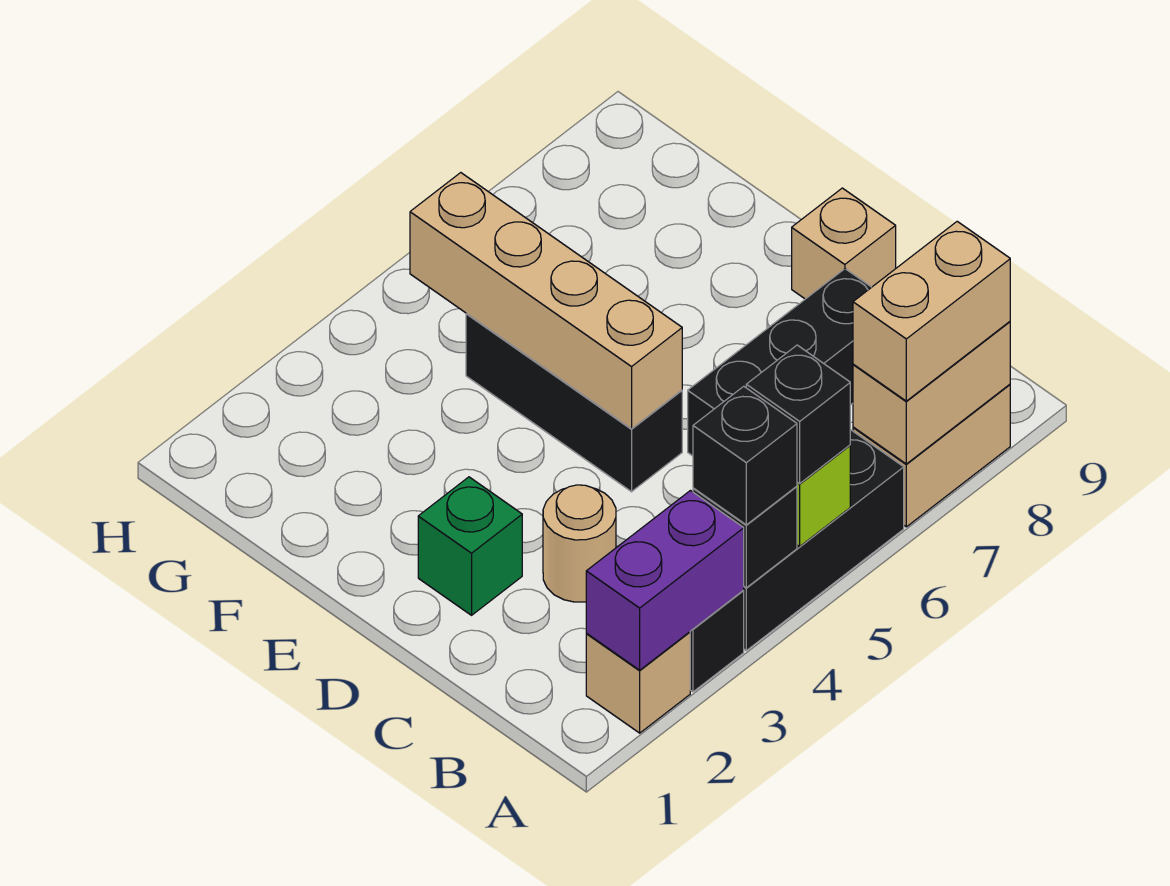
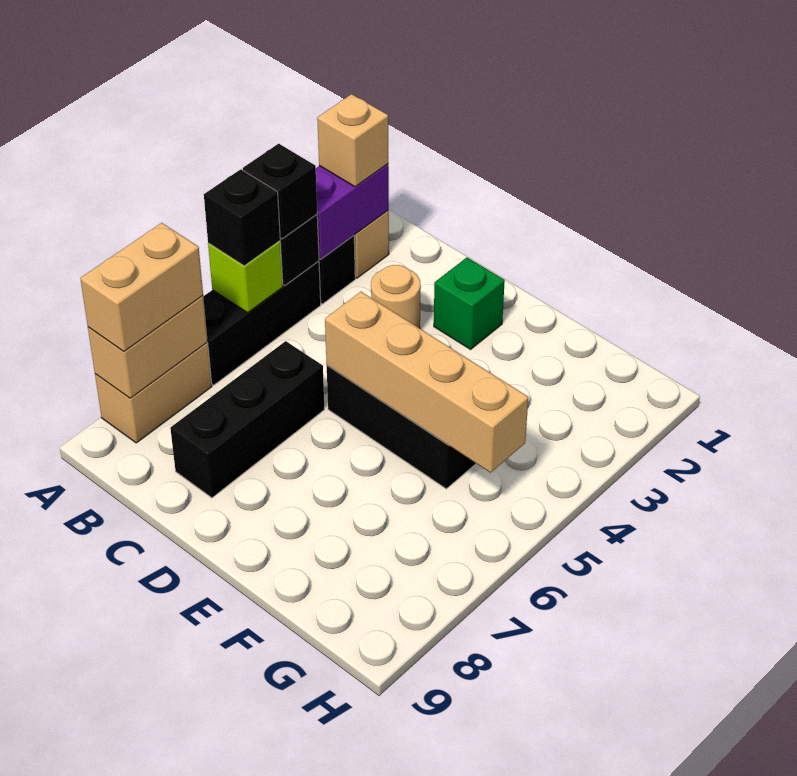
tan brick D9 level 1 -> tan brick A2 level 3

